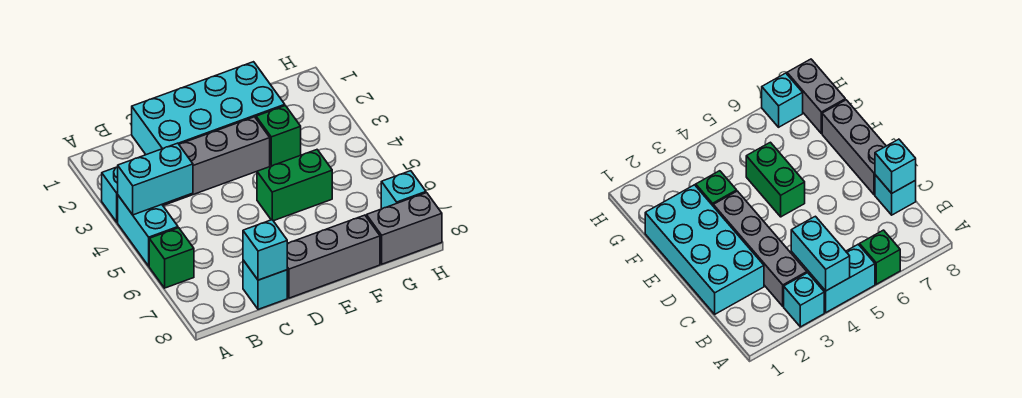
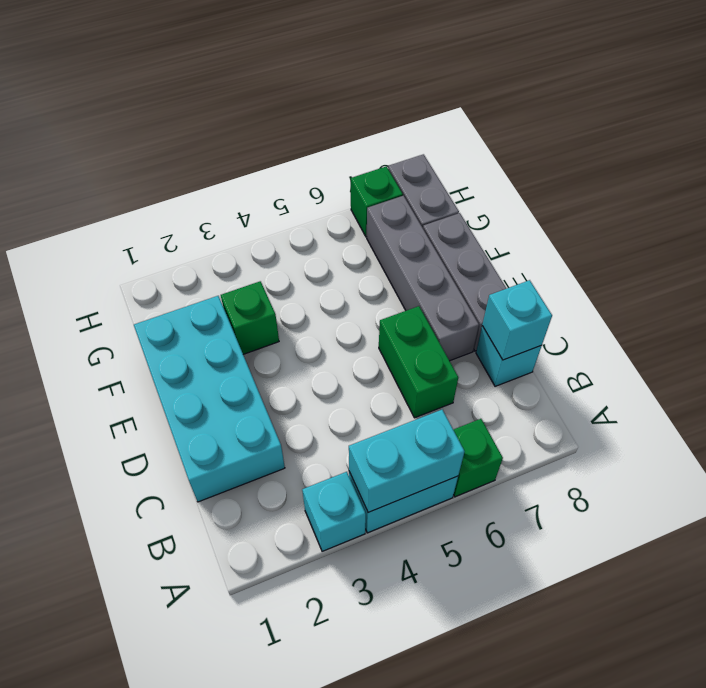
cyan brick A4:B4 level 2 -> cyan brick A4:A5 level 2
grey brick B3:E3 level 1 -> grey brick D7:G7 level 1
green brick E5:F5 level 1 -> green brick C6:D6 level 1
cyan brick H7 level 1 -> green brick H7 level 1

